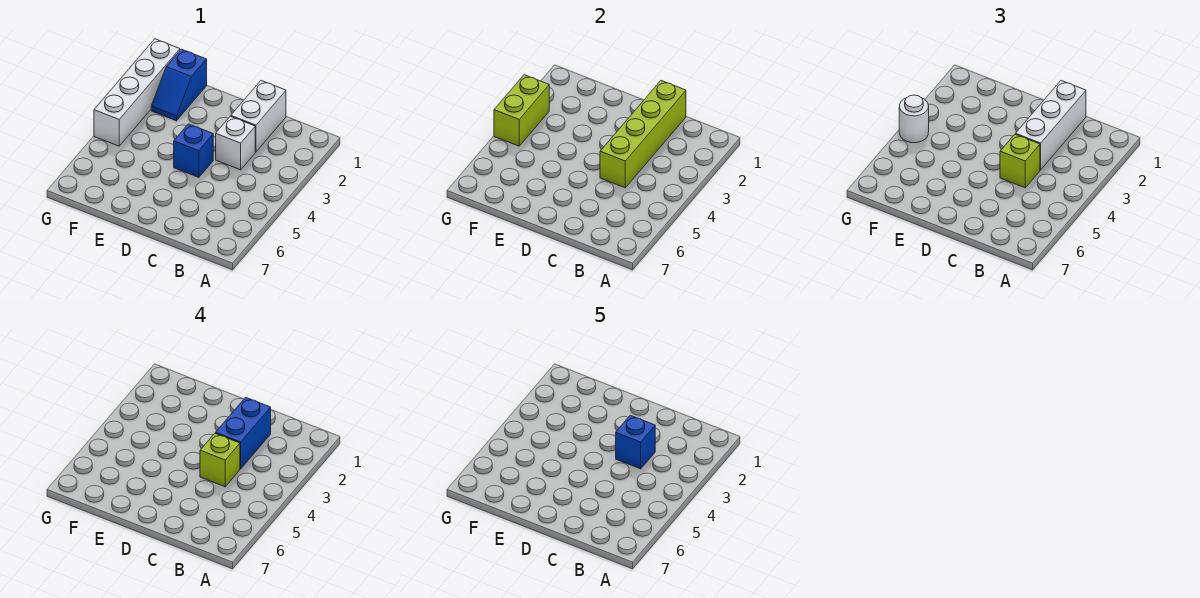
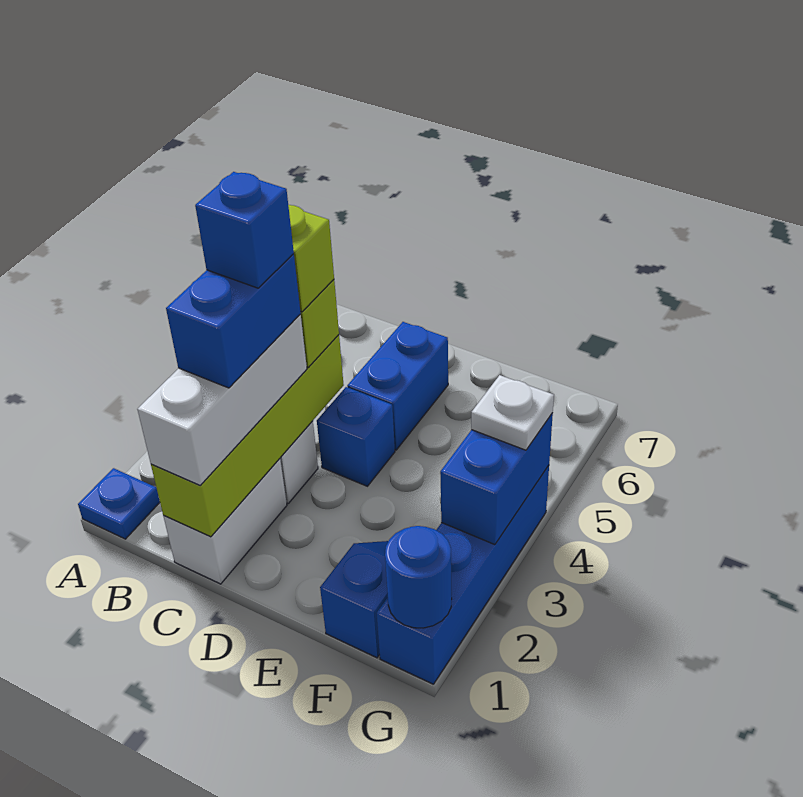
none -> blue plate A1 level 1
none -> blue brick D5:D6 level 1
white brick G1:G4 level 1 -> blue brick G1:G4 level 1
none -> blue round brick G1 level 2
lime brick G3:G4 level 2 -> blue brick G3:G4 level 2
white round brick G4 level 3 -> white plate G4 level 3

